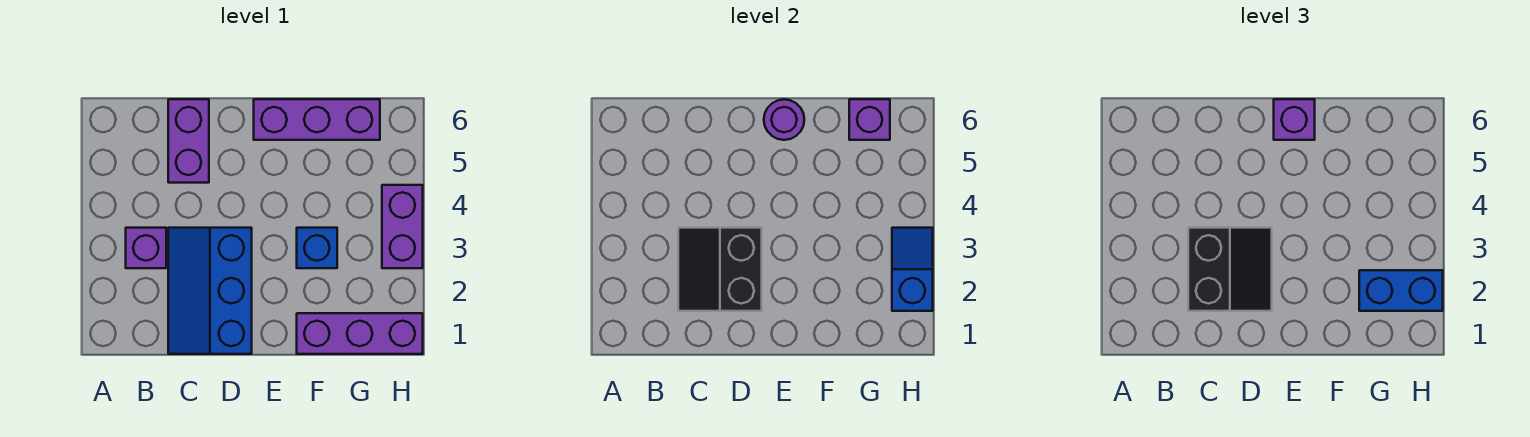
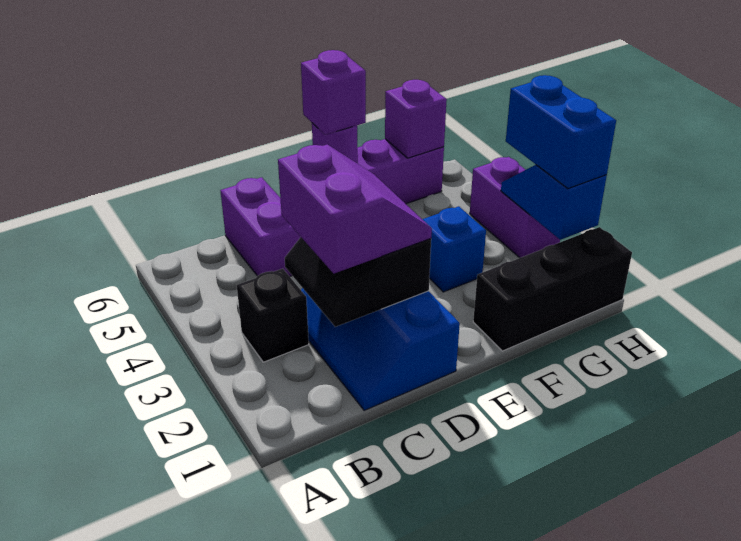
purple brick B3 level 1 -> black brick B3 level 1
black slope C2:D3 level 3 top C -> purple slope C2:D3 level 3 top C
purple brick F1:H1 level 1 -> black brick F1:H1 level 1
blue brick G2:H2 level 3 -> blue brick H2:H3 level 3

